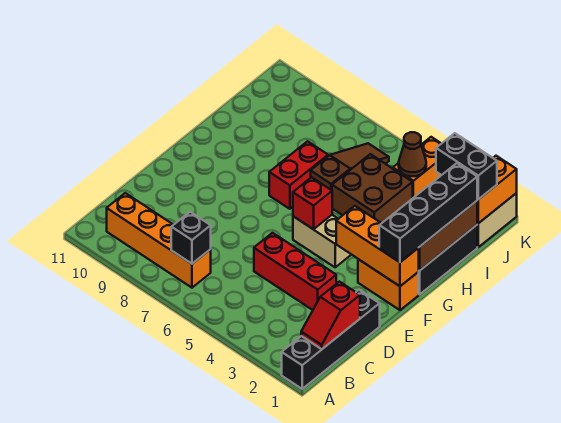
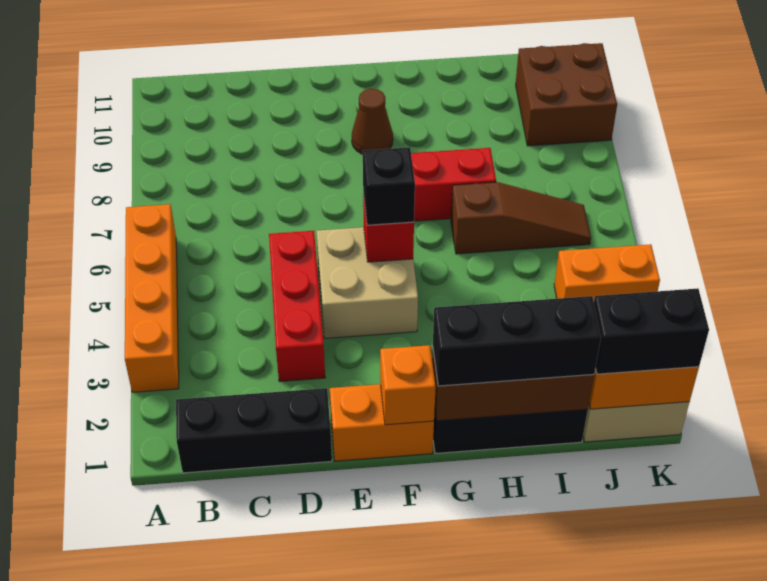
black brick A1:D1 level 1 -> black brick B1:D1 level 1
red slope B1:C1 level 2 top C -> none
orange brick B7:B10 level 1 -> orange brick A3:A6 level 1
black brick B7 level 2 -> black brick F5 level 3
orange brick F1:F2 level 1 -> orange brick E1:F1 level 1
orange brick F1:F3 level 2 -> orange brick F1 level 2
black brick F1:I1 level 3 -> black brick G1:I1 level 3
tan brick F4:F5 level 1 -> tan brick E4:F5 level 1
brown brick H4:I5 level 1 -> brown brick J9:K10 level 1
black brick J1:J2 level 3 -> black brick J1:K1 level 3
brown cone J4 level 2 -> brown cone F9 level 1

